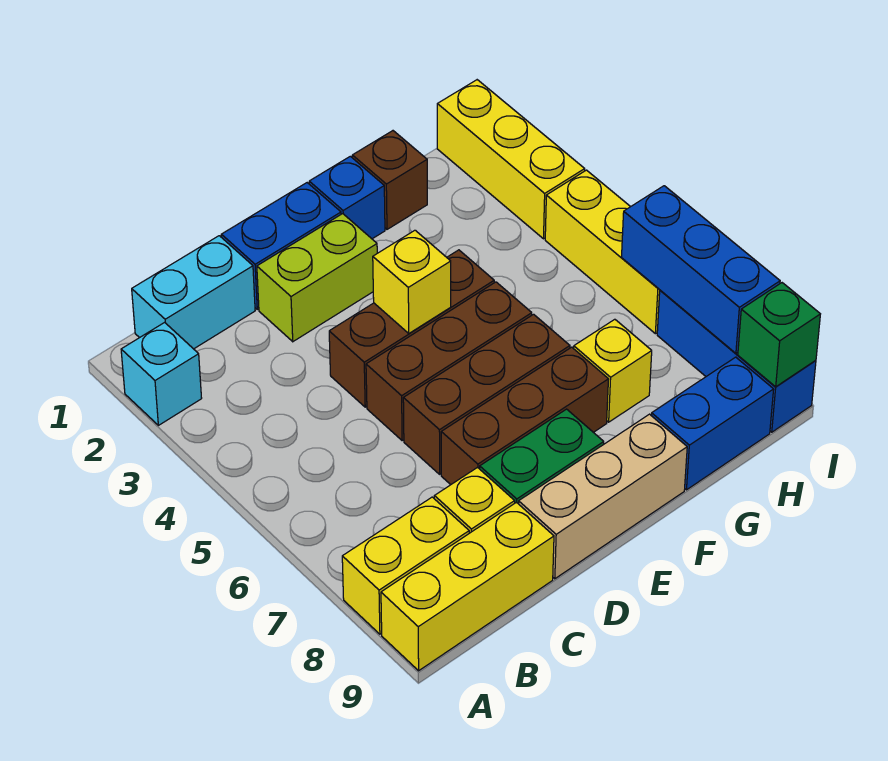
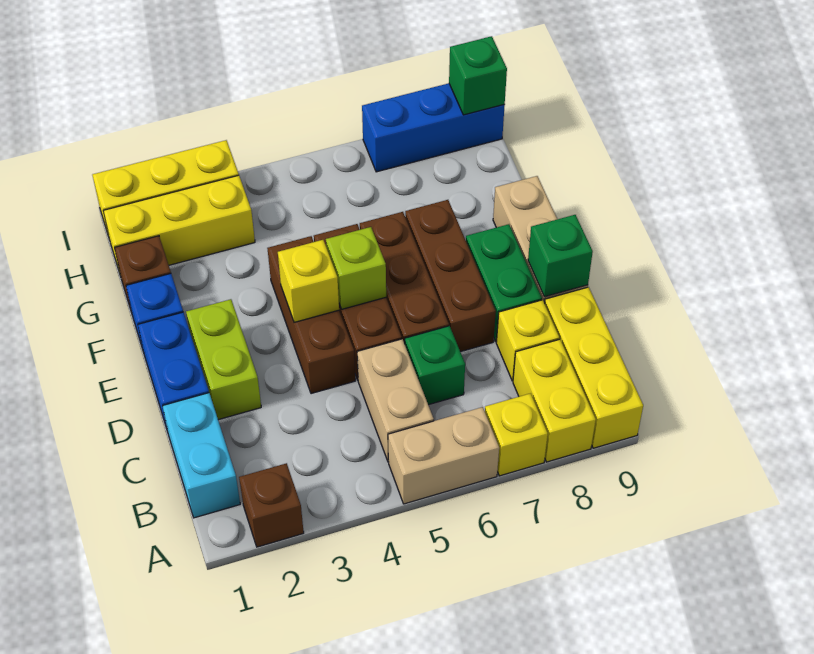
cyan brick A2 level 1 -> brown brick A2 level 1
none -> tan brick A5:A6 level 1
none -> tan brick B5:C5 level 1
none -> green brick C6 level 1
none -> green brick D9 level 2
none -> lime brick E5 level 2
yellow brick G7 level 1 -> yellow brick A7 level 1
blue brick G9:H9 level 1 -> none
yellow brick I4:I6 level 1 -> yellow brick H1:H3 level 1
blue brick I6:I8 level 2 -> none

